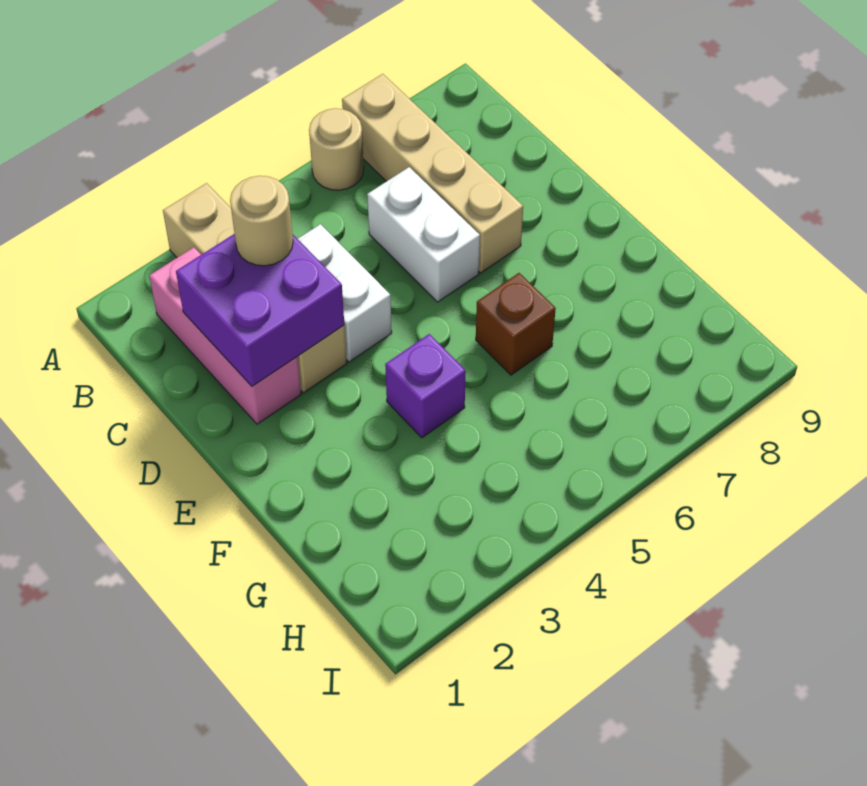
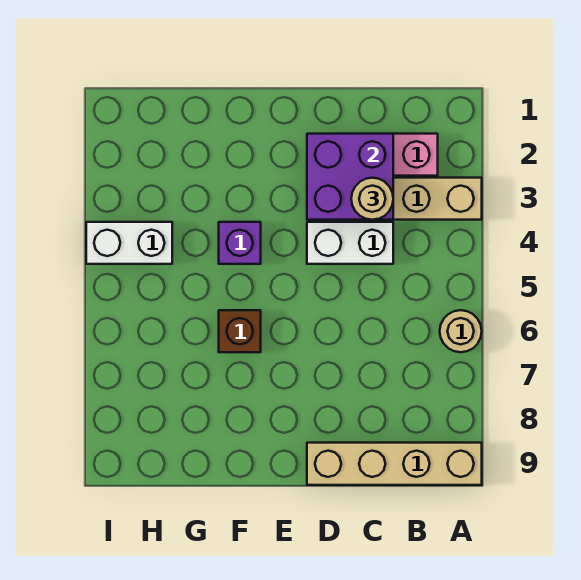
tan brick A7:D7 level 1 -> tan brick A9:D9 level 1
white brick C6:D6 level 1 -> white brick H4:I4 level 1

